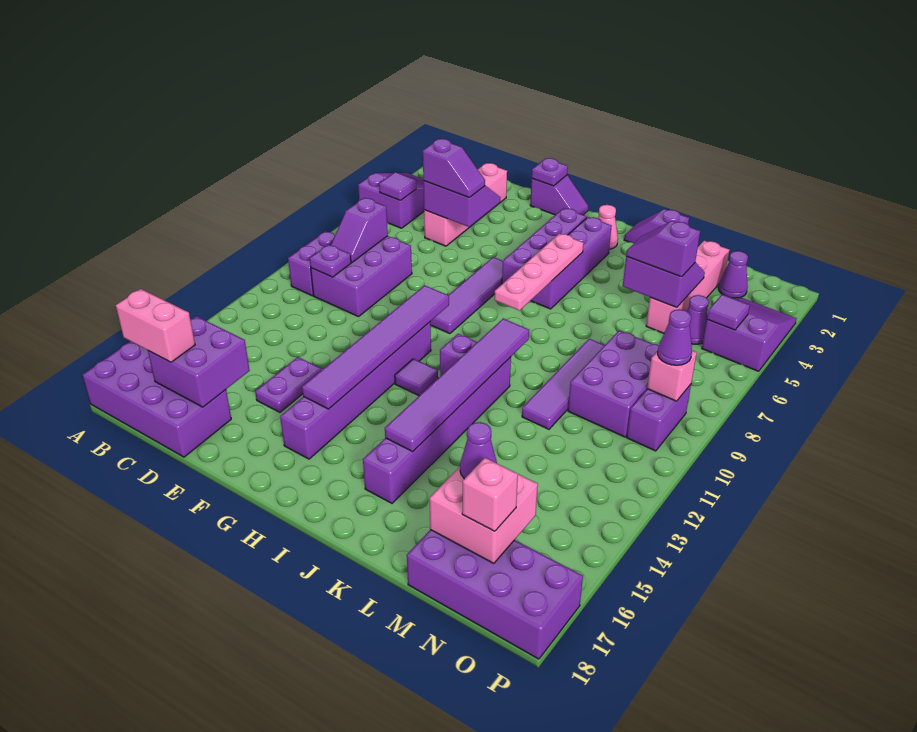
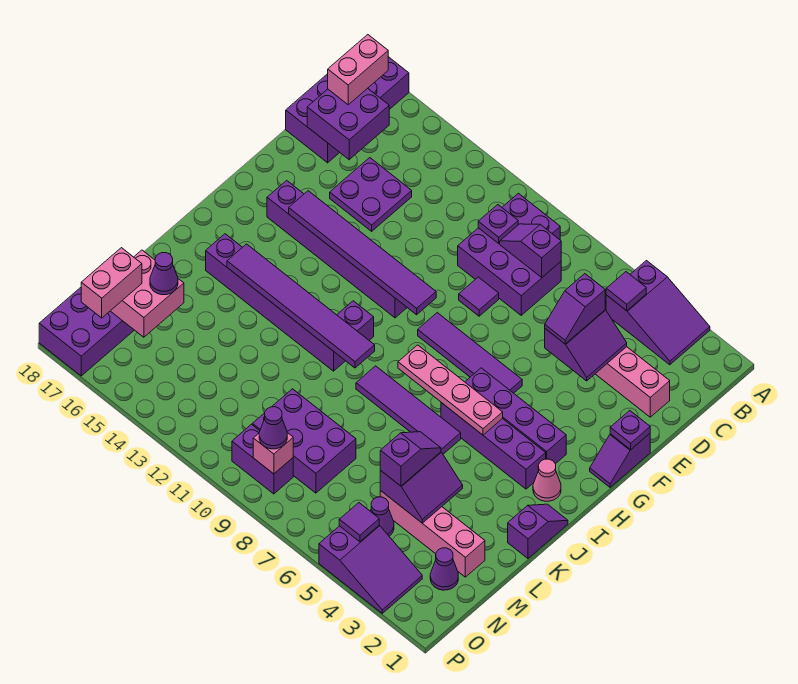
purple plate E14:E15 level 1 -> purple plate D14:E15 level 1
purple tile H12 level 1 -> purple tile E9 level 1
purple tile L8:L11 level 1 -> purple tile J6:J9 level 1
pink brick N17 level 3 -> pink brick N17:O17 level 3

